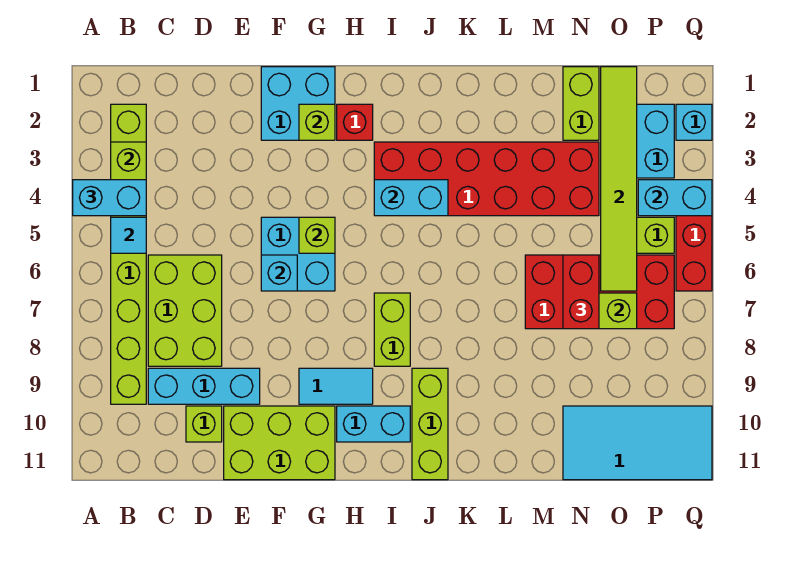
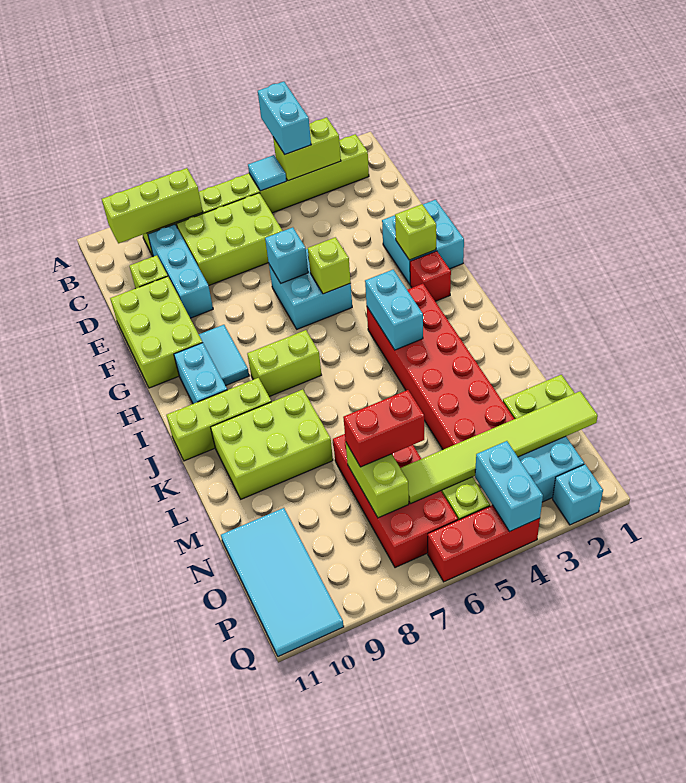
none -> lime brick B8:B10 level 2
none -> lime brick K8:L10 level 1

